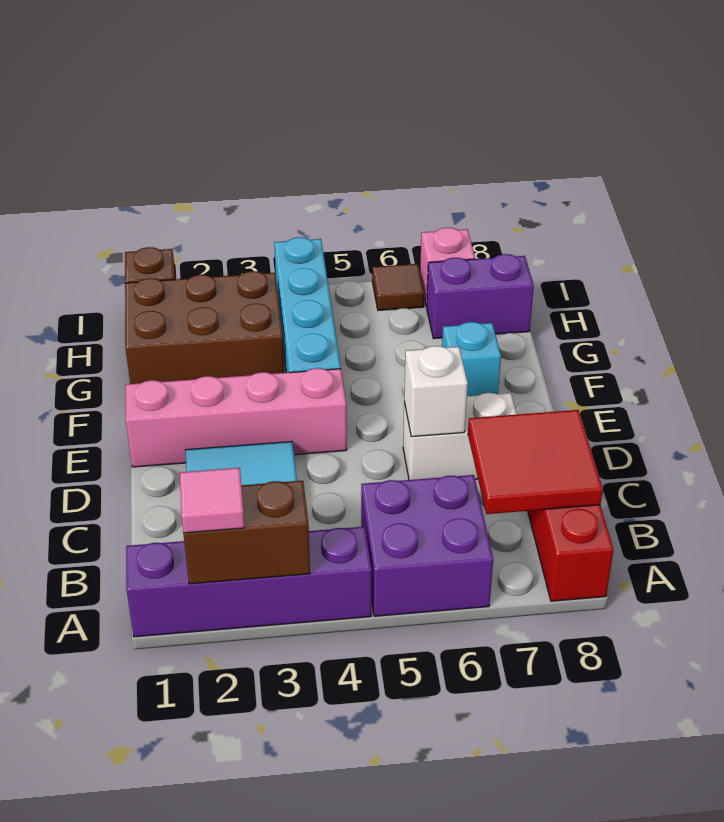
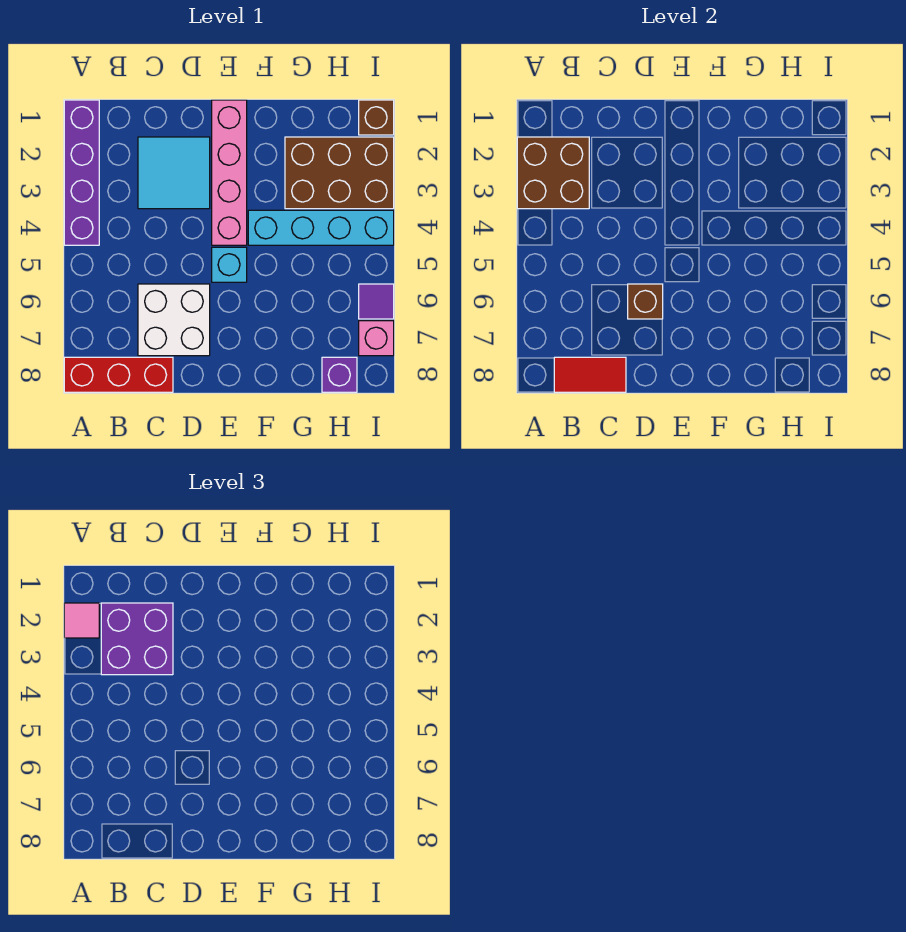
brown brick A2:A3 level 2 -> brown brick A2:B3 level 2
purple brick A5:B6 level 1 -> purple brick B2:C3 level 3
red tile B7:C8 level 2 -> red tile B8:C8 level 2
white brick D6:D7 level 1 -> white brick C6:D7 level 1
white brick D6 level 2 -> brown brick D6 level 2
cyan brick F7 level 1 -> cyan brick E5 level 1
brown brick G1:H3 level 1 -> brown brick G2:I3 level 1
purple brick H7:H8 level 1 -> purple brick H8 level 1
brown tile I6 level 1 -> purple tile I6 level 1

